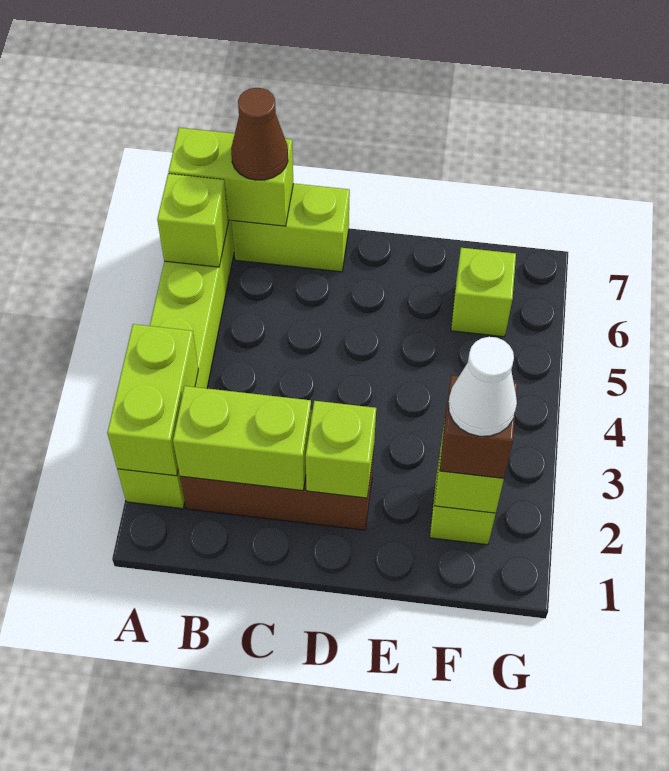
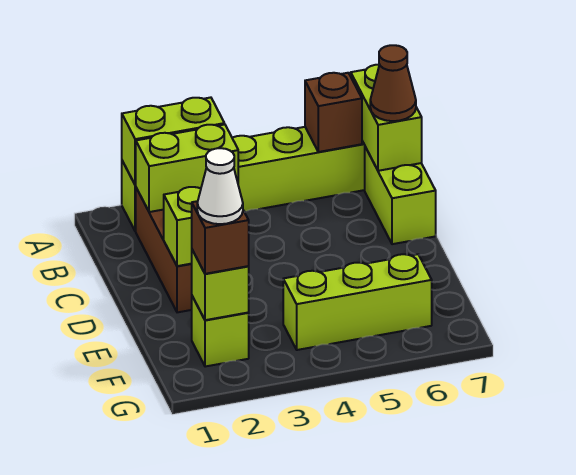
lime brick A6 level 2 -> brown brick A6 level 2
lime brick B2:C2 level 2 -> lime brick B2:B3 level 2
lime brick F6 level 1 -> lime brick F4:F6 level 1

